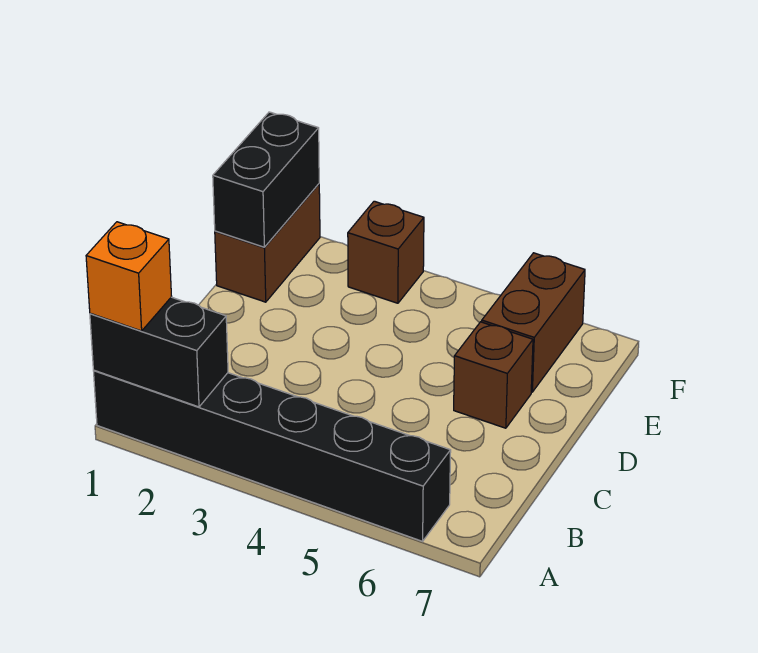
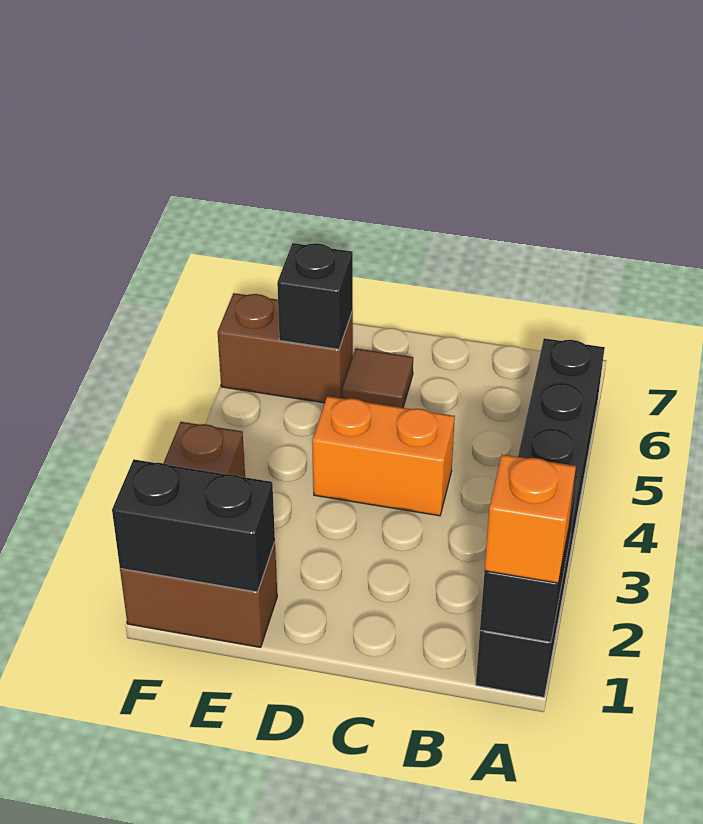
none -> orange brick C4:D4 level 1
brown brick D6 level 1 -> brown tile D6 level 1
none -> black brick E6 level 2

